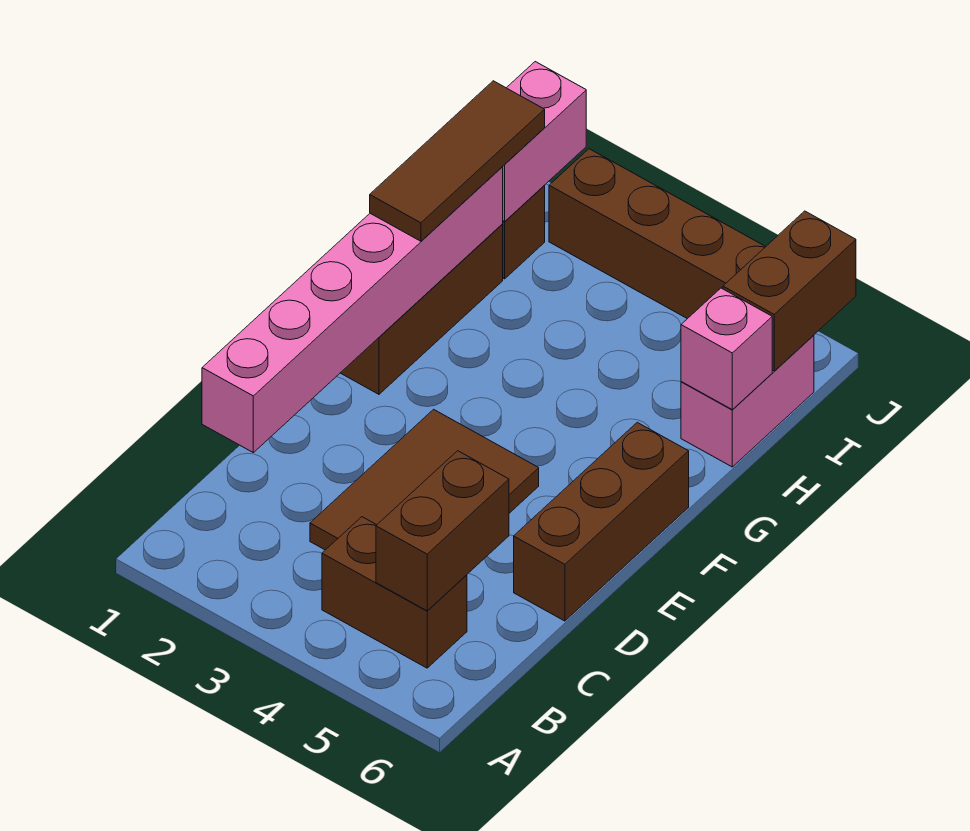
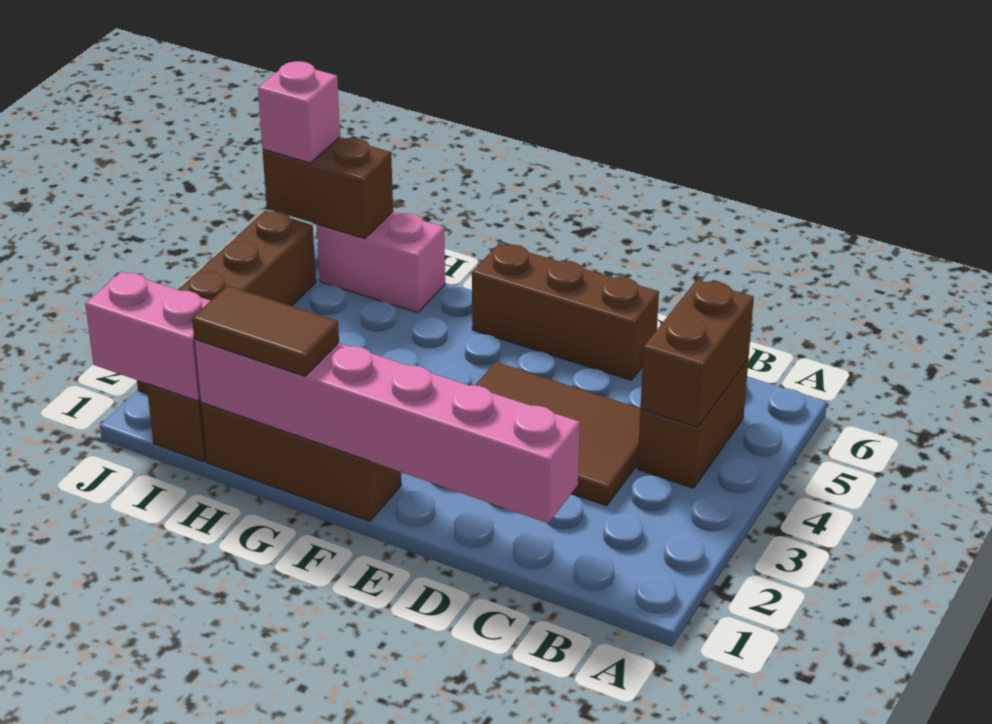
brown brick B5:C5 level 2 -> brown brick B4:B5 level 2
brown tile G1:I1 level 3 -> brown tile G1:H1 level 3
pink brick H6 level 2 -> pink brick J6 level 3

